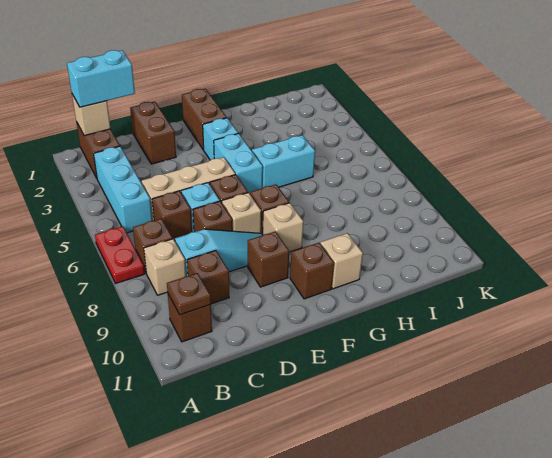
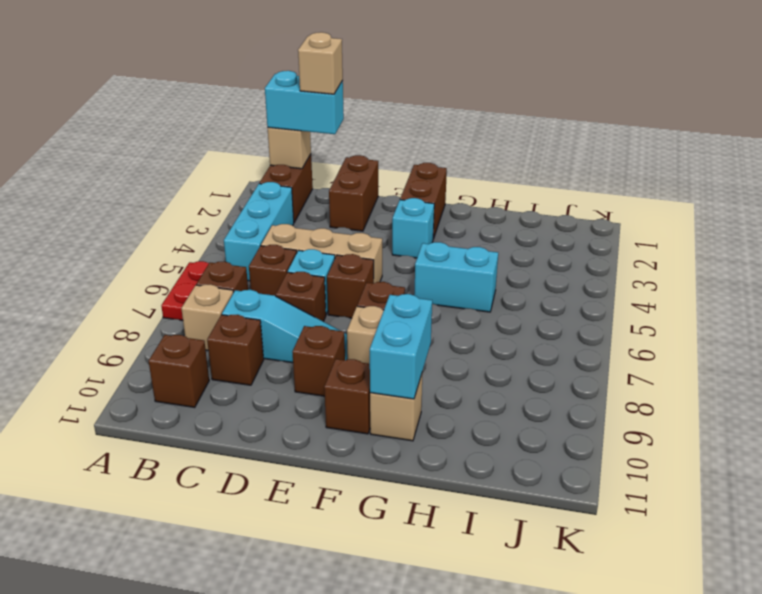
brown plate B10 level 2 -> none
tan brick E7 level 1 -> tan brick C1 level 4
cyan brick F4:F5 level 1 -> cyan brick G9:G10 level 2

